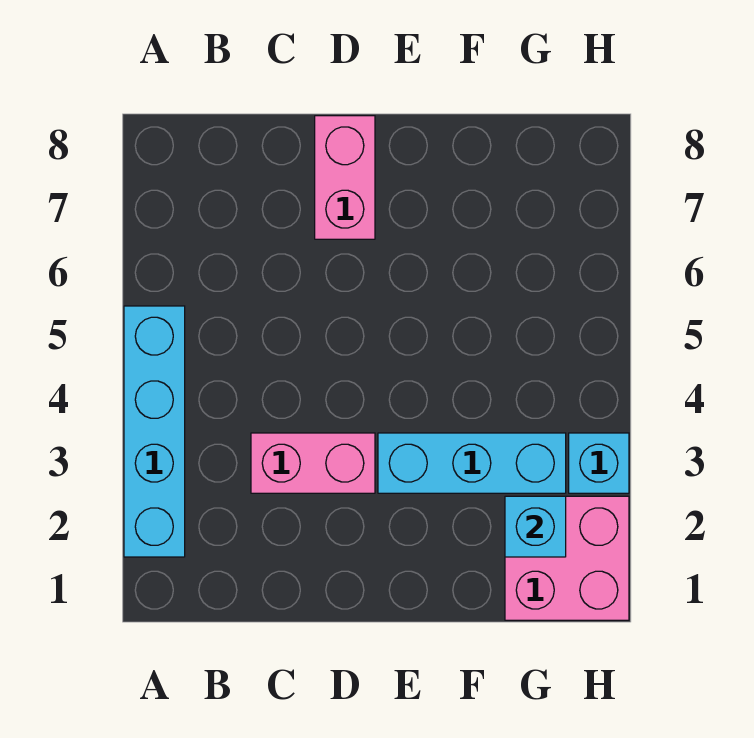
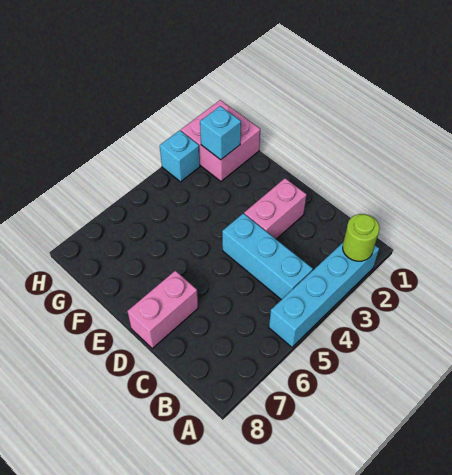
none -> lime round brick A2 level 2
pink brick C3:D3 level 1 -> pink brick D2:D3 level 1
cyan brick E3:G3 level 1 -> cyan brick B4:D4 level 1

